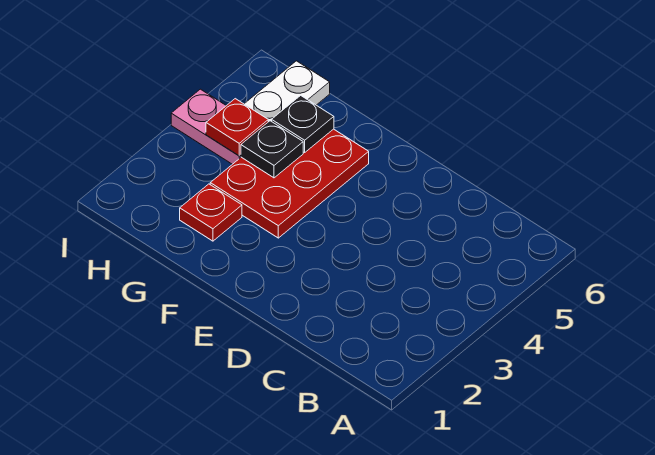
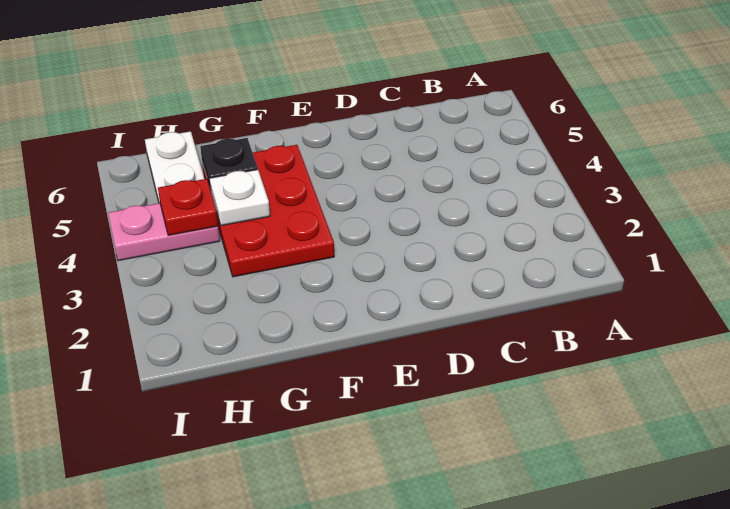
red plate G2 level 1 -> none
black plate G4 level 2 -> white plate G4 level 2

